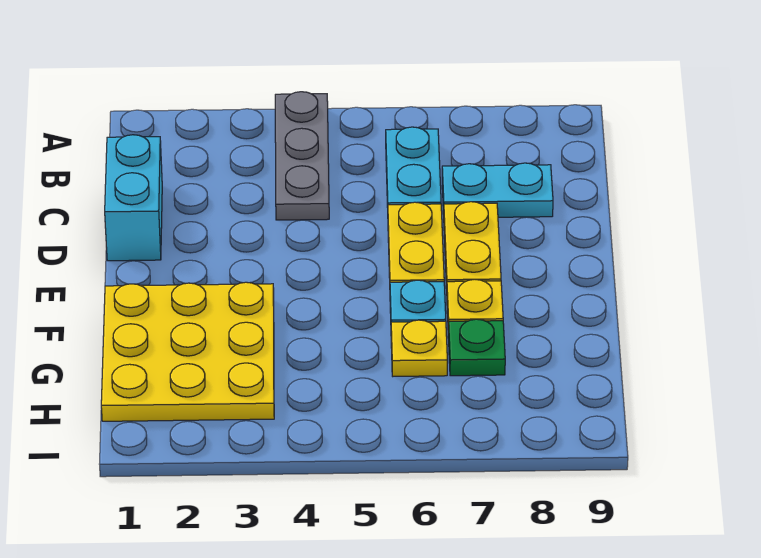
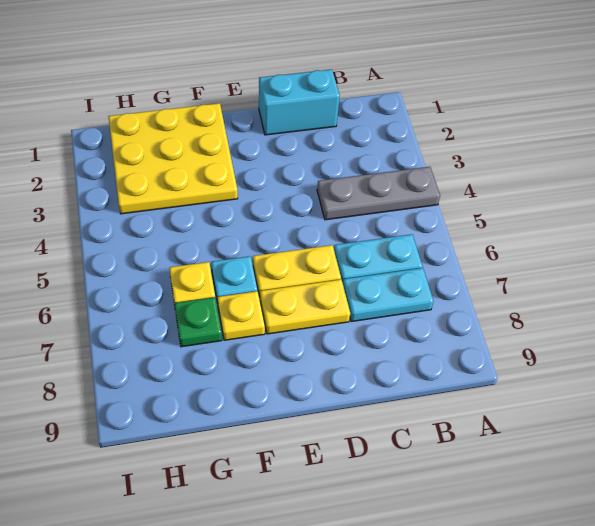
cyan plate C7:C8 level 1 -> cyan plate B7:C7 level 1

